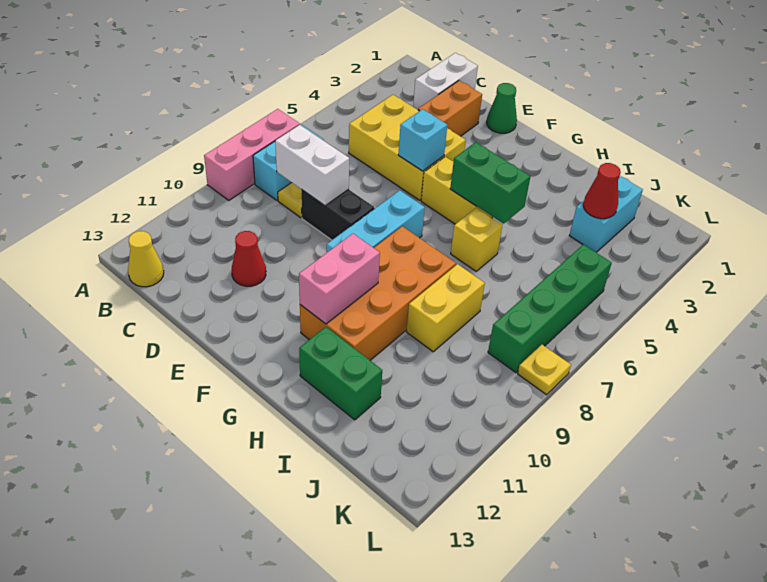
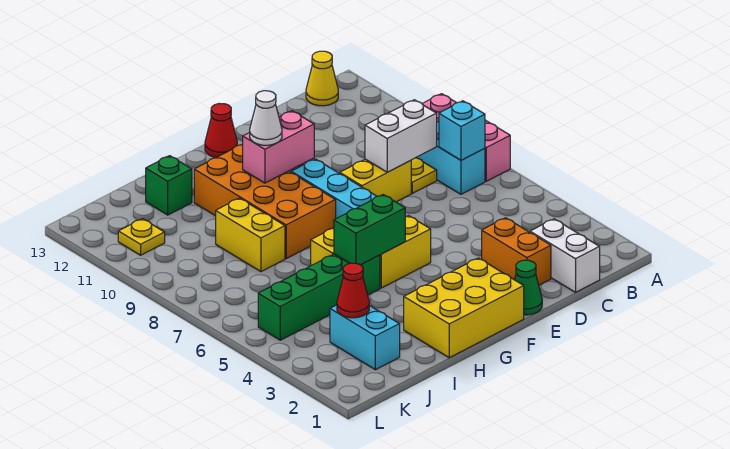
yellow brick C4:E5 level 1 -> yellow brick F1:H2 level 1
black brick D8:E8 level 1 -> yellow brick D8:E8 level 1
red cone D11 level 1 -> red cone F13 level 1
cyan brick E5 level 2 -> cyan brick B7 level 2
pink brick G10:G11 level 2 -> pink brick F10:G10 level 2
none -> white cone G10 level 3
green brick H12:I12 level 1 -> green brick I12 level 1
green brick K5:K8 level 1 -> green brick H5:K5 level 1
yellow plate L8 level 1 -> yellow plate K11 level 1

